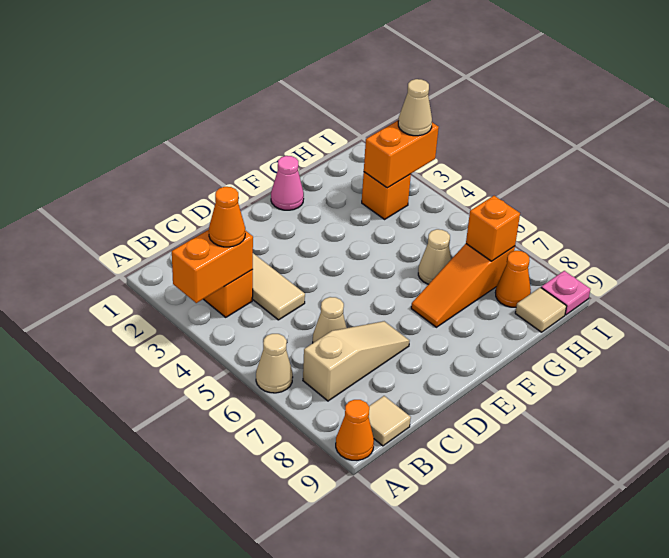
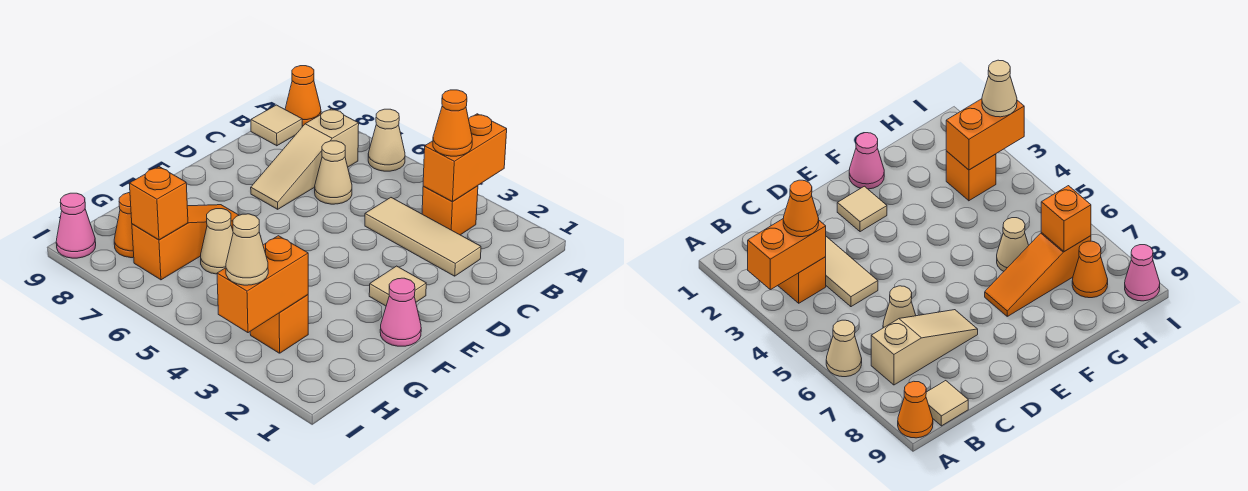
tan tile H9 level 1 -> tan tile E2 level 1
pink plate I9 level 1 -> pink cone I9 level 1

